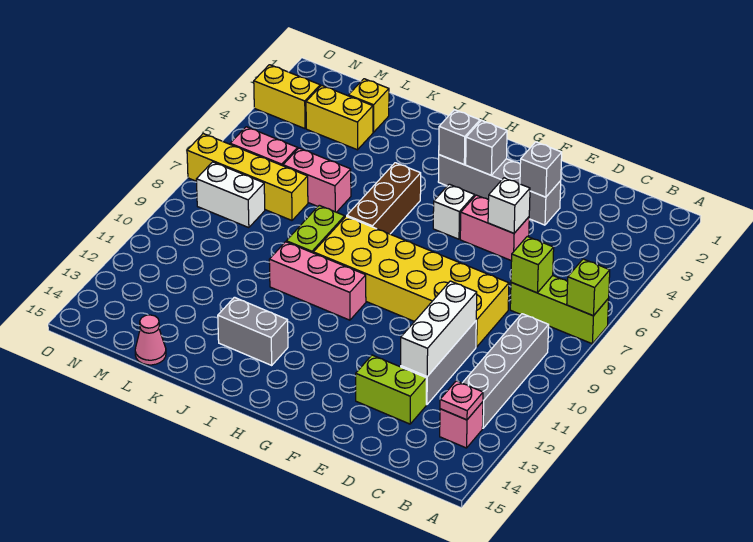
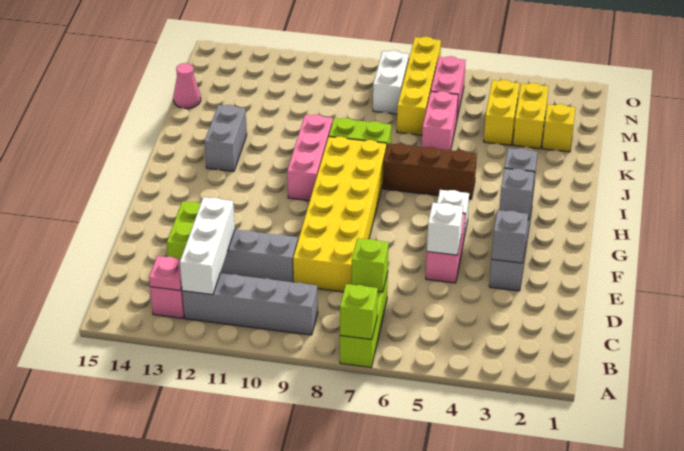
white brick D10:D12 level 2 -> white brick B12:D12 level 2
yellow brick N3:O3 level 1 -> yellow brick L4:M4 level 1

